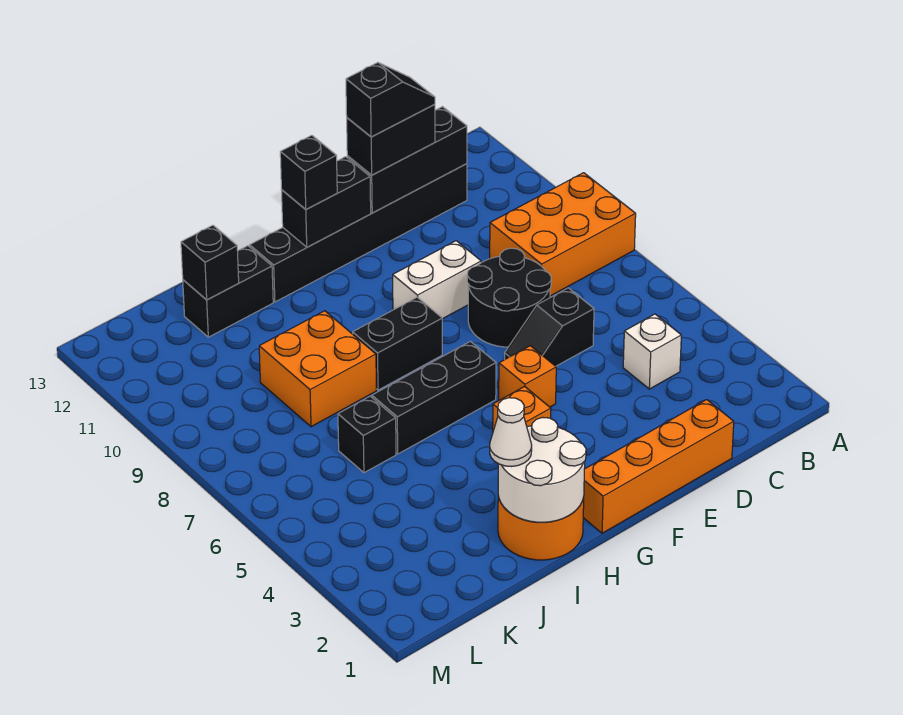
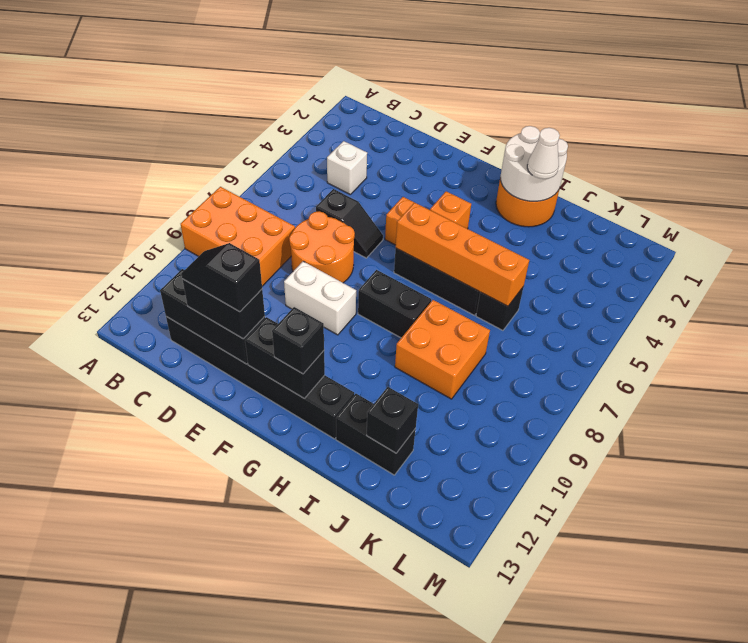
orange brick D1:G1 level 1 -> orange brick G6:J6 level 2
black round brick D7:E8 level 1 -> orange round brick D7:E8 level 1

